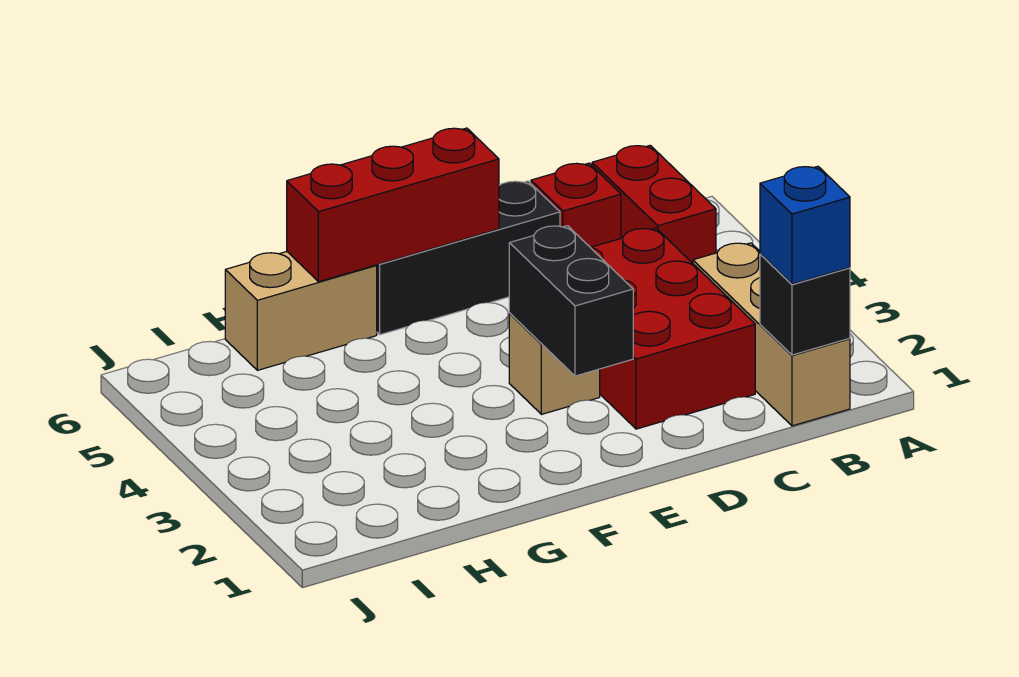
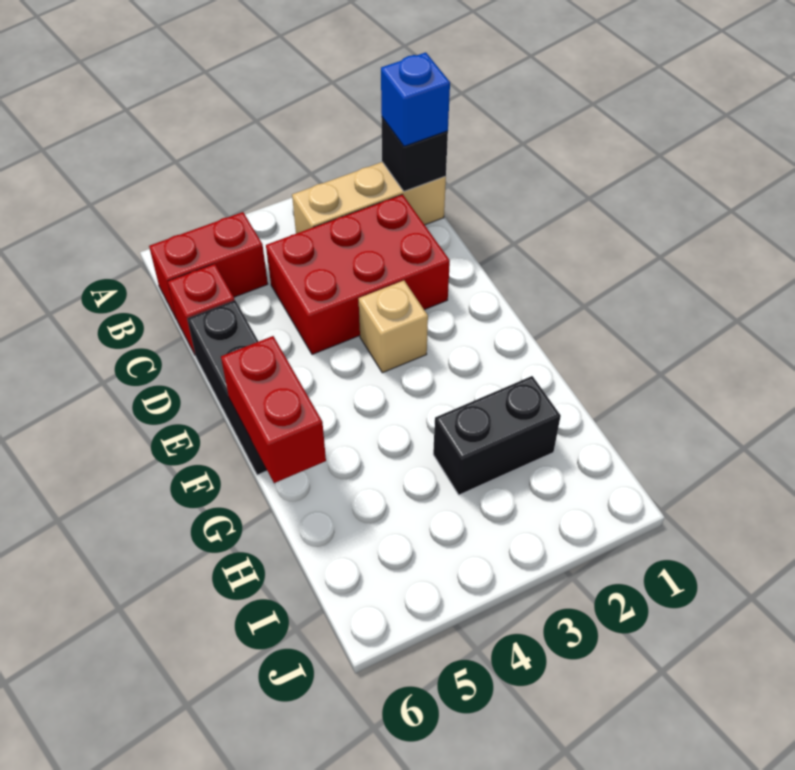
black brick E2:E3 level 2 -> black brick H2:H3 level 1
red brick E6:G6 level 2 -> red brick F6:G6 level 2
tan brick G6:H6 level 1 -> none

